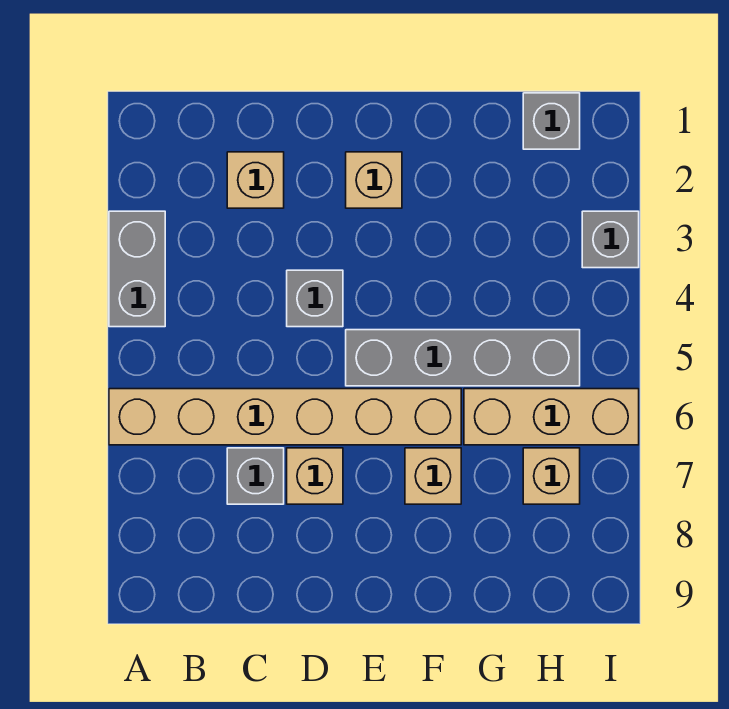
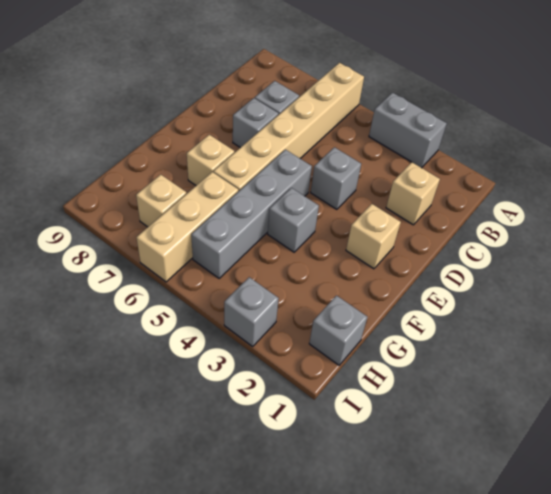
tan brick D7 level 1 -> grey brick D7 level 1
none -> grey brick F4 level 1

